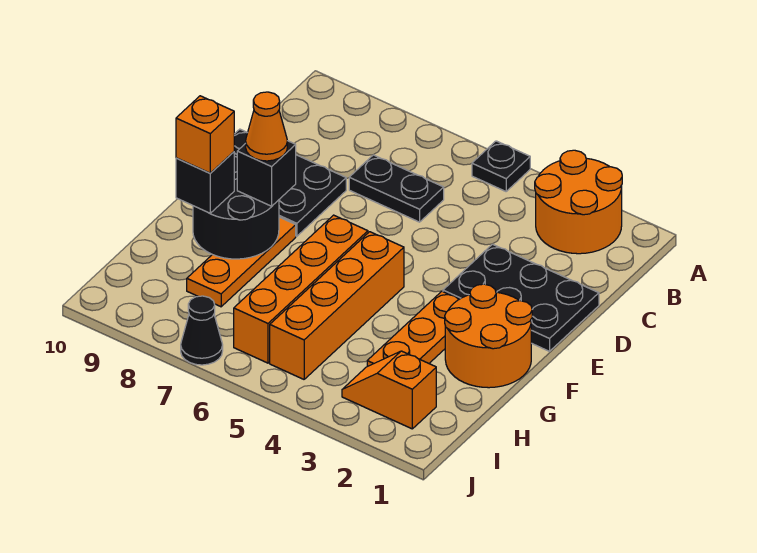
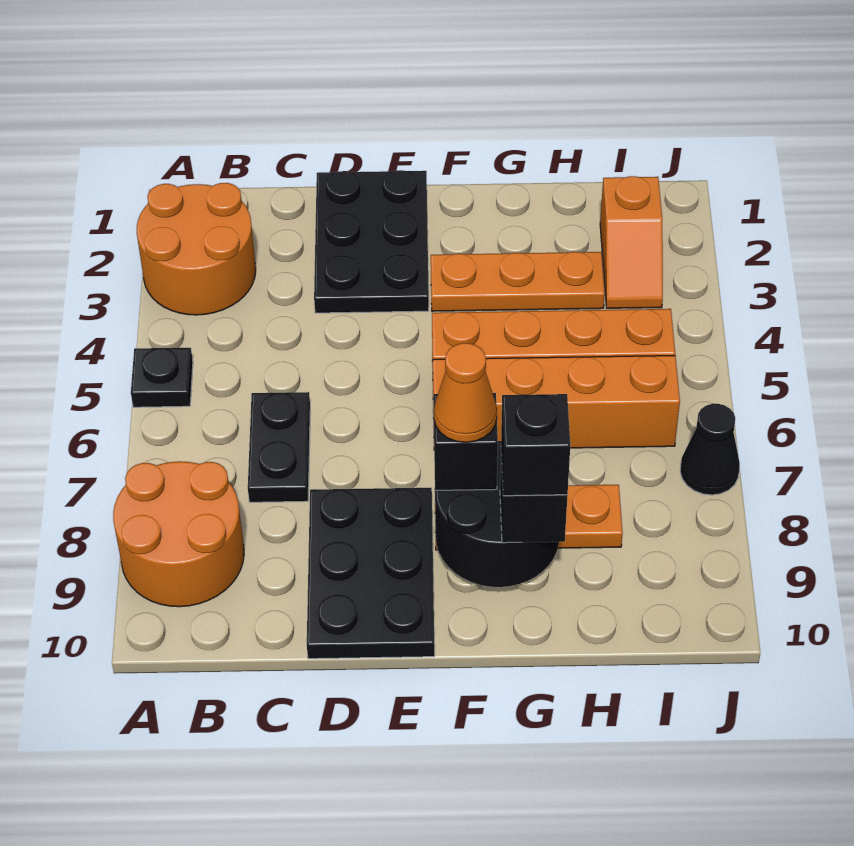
orange round brick F1:G2 level 1 -> orange round brick A8:B9 level 1
orange brick G9 level 4 -> black brick G9 level 4

